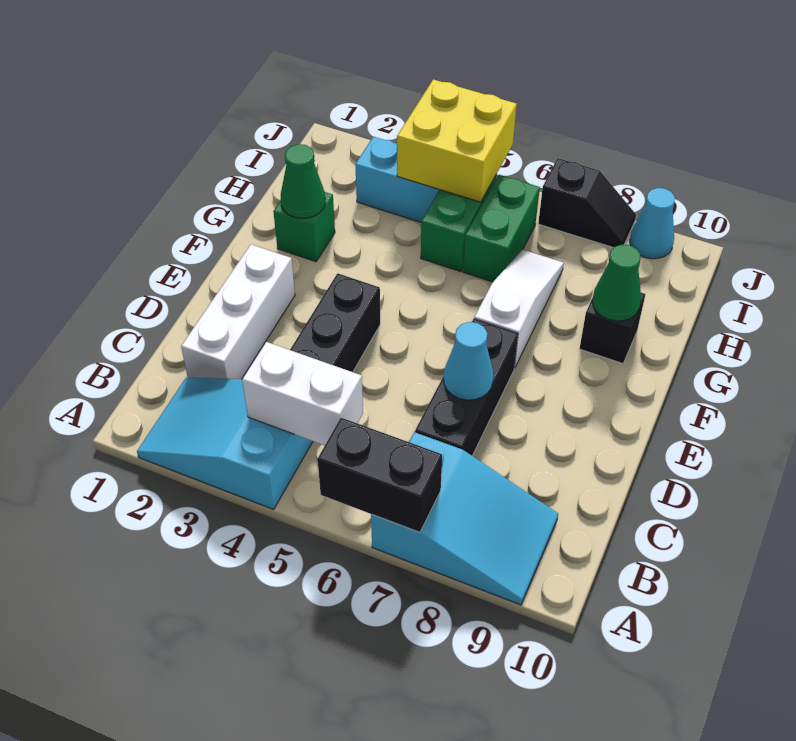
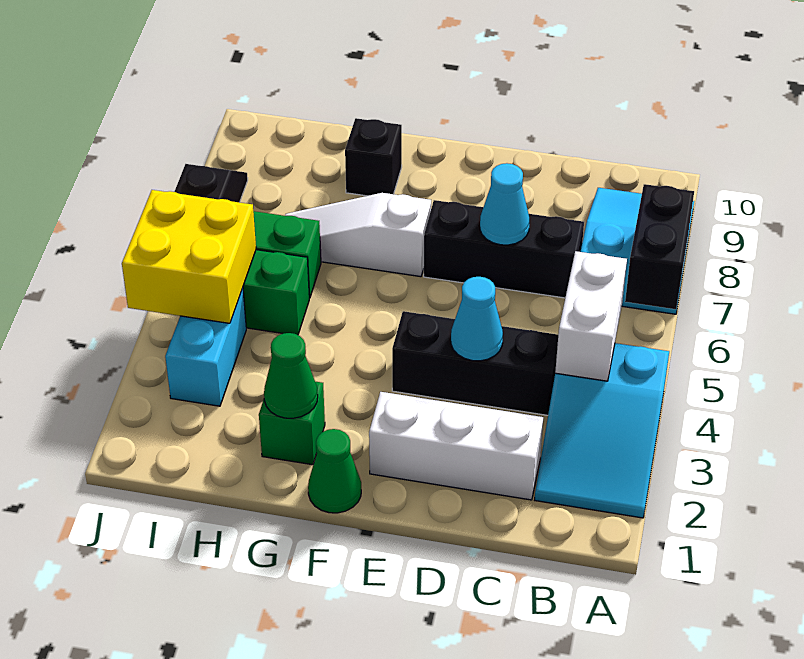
green cone G9 level 2 -> green cone F1 level 1
cyan cone J9 level 1 -> cyan cone D4 level 2

